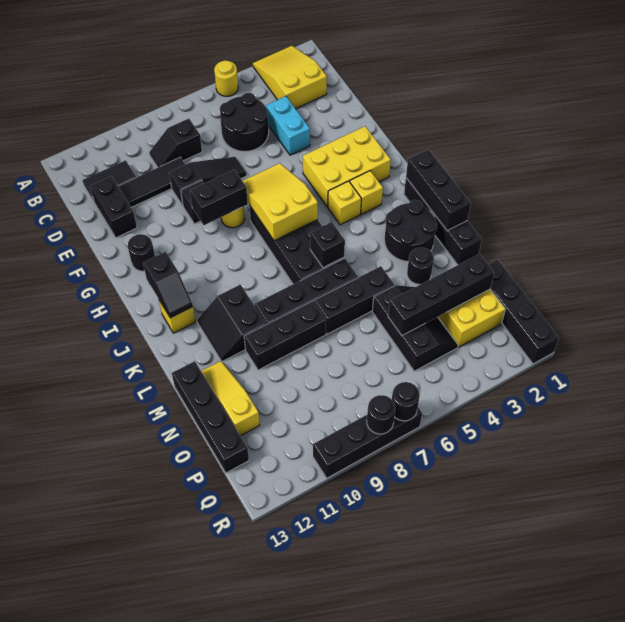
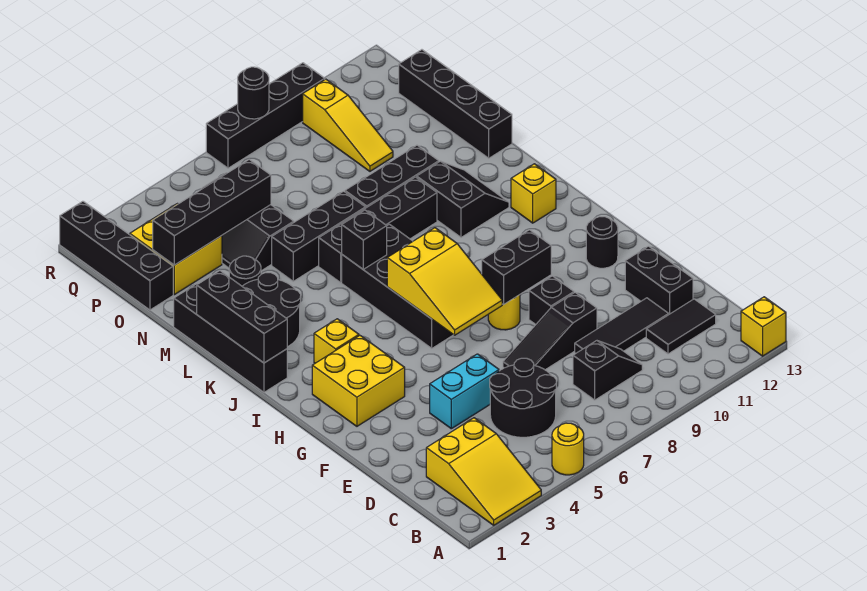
cyan brick D4:E4 level 1 -> cyan brick E4:E5 level 1
yellow brick G2:H4 level 1 -> yellow brick G2:H3 level 1
yellow brick I4 level 1 -> yellow brick A13 level 1
black slope I12:J12 level 2 top I -> none
yellow slope M12:O12 level 1 top O -> yellow slope O10:Q10 level 1 top Q
black round brick R7 level 2 -> none

